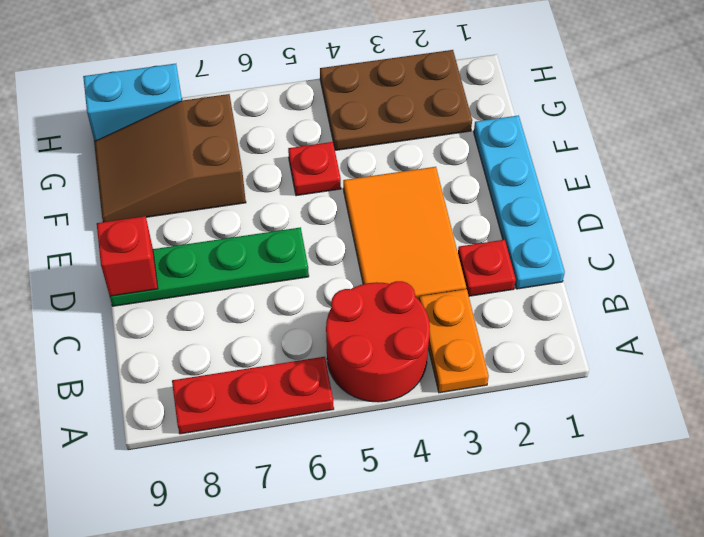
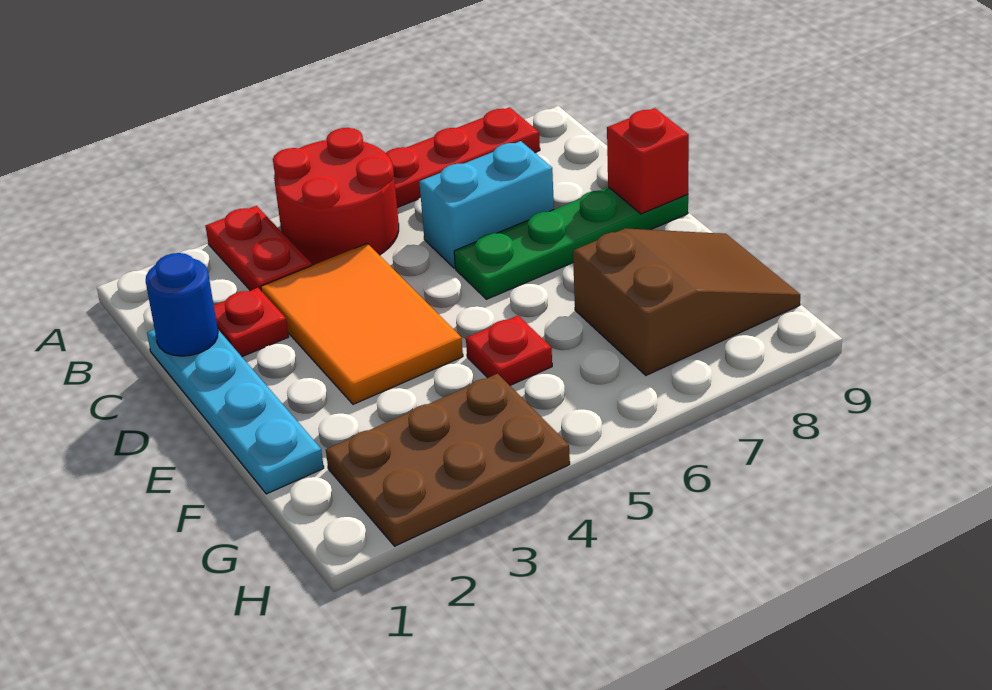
orange plate A3:B3 level 1 -> red plate A3:B3 level 1
none -> blue round brick C1 level 2
cyan brick H8:H9 level 1 -> cyan brick C6:C7 level 1

